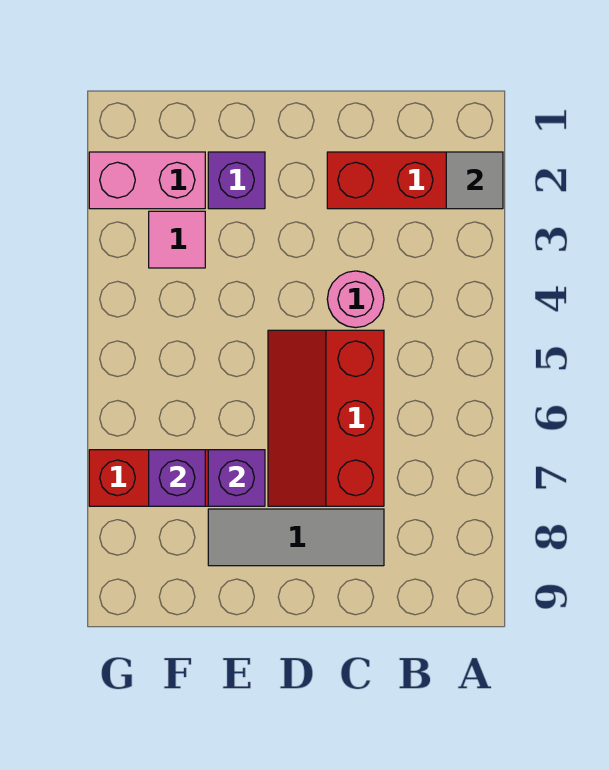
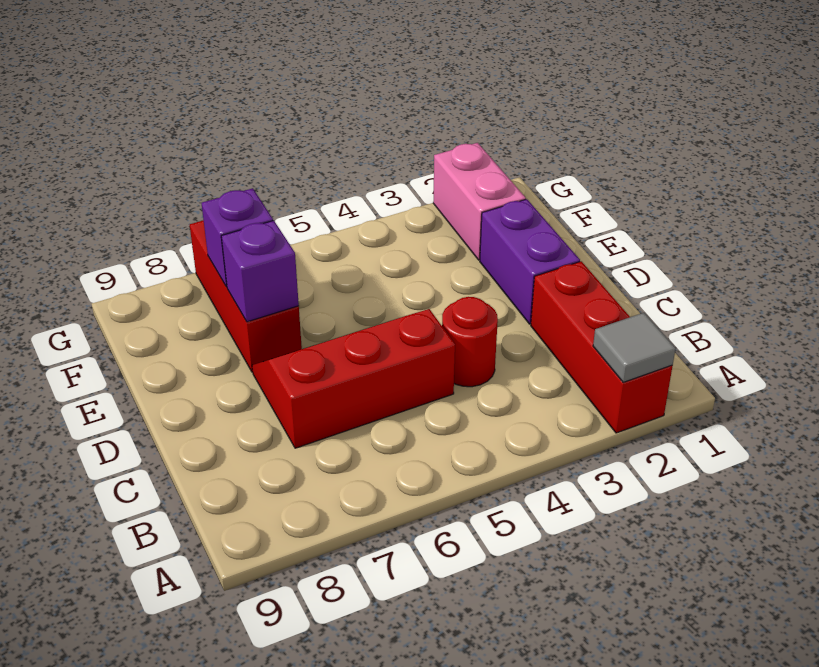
pink round brick C4 level 1 -> red round brick C4 level 1
grey tile C8:E8 level 1 -> none
purple brick E2 level 1 -> purple brick D2:E2 level 1
pink tile F3 level 1 -> none

